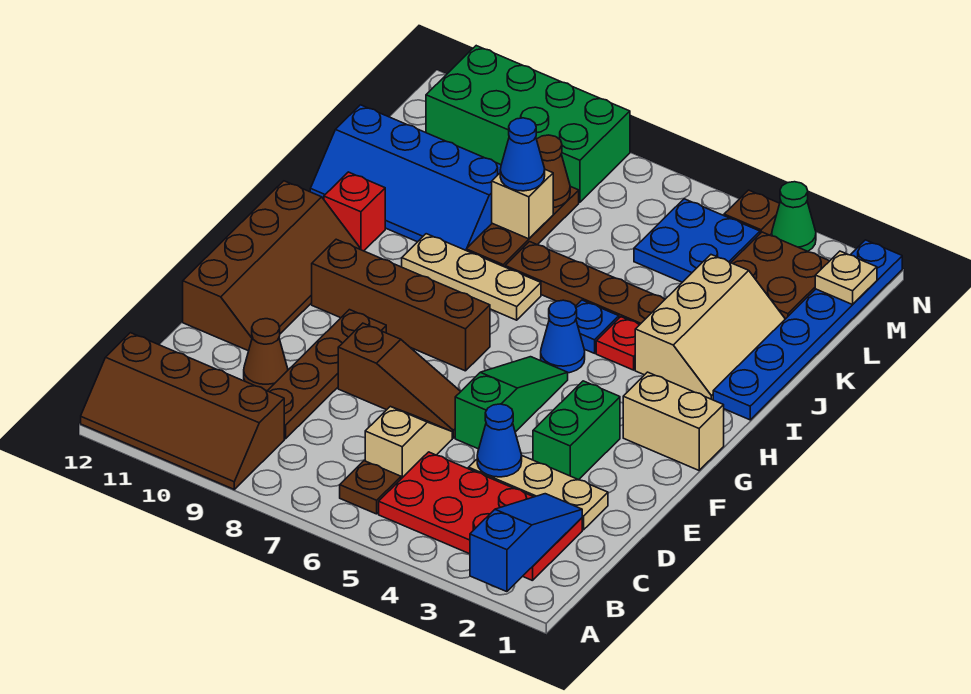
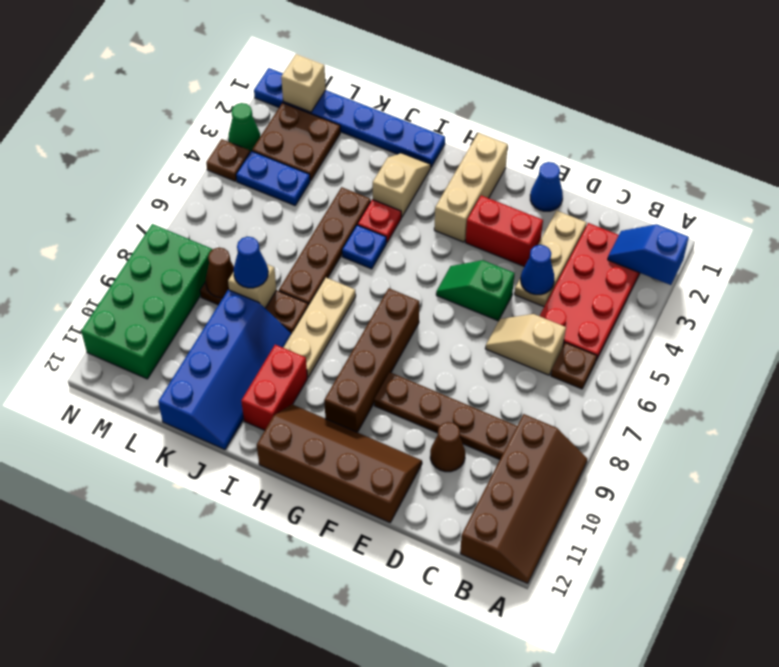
blue slope A2:C2 level 2 top A -> blue slope A2:B2 level 2 top A
green brick E3:F3 level 1 -> red brick E3:F3 level 1
green slope E5:G5 level 1 top E -> green slope E5:F5 level 1 top E
brown slope E6:E8 level 1 top 8 -> none
tan brick G1:G2 level 1 -> tan brick G1:G3 level 1
blue cone H5 level 1 -> blue cone E1 level 1
tan slope I2:K3 level 1 top 3 -> tan slope I2:I3 level 1 top 3
red brick I11 level 1 -> red brick I10:I11 level 1
blue plate L4:M5 level 1 -> blue plate L4:M4 level 1
tan plate M1 level 2 -> tan brick M1 level 2

